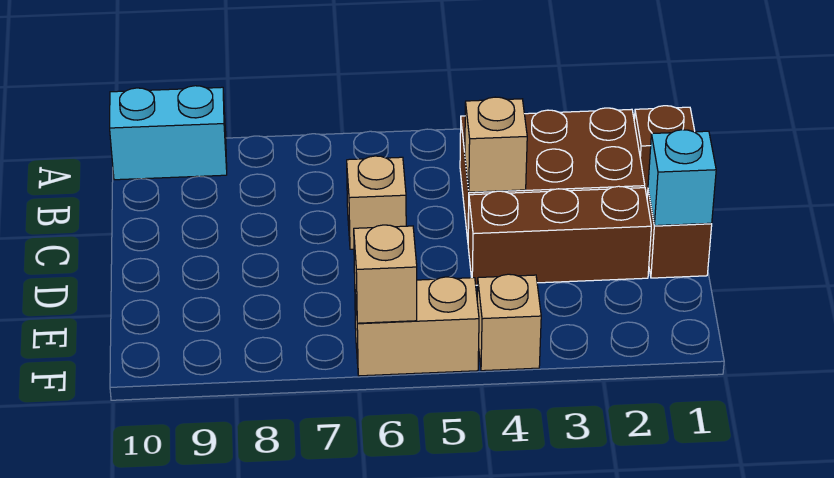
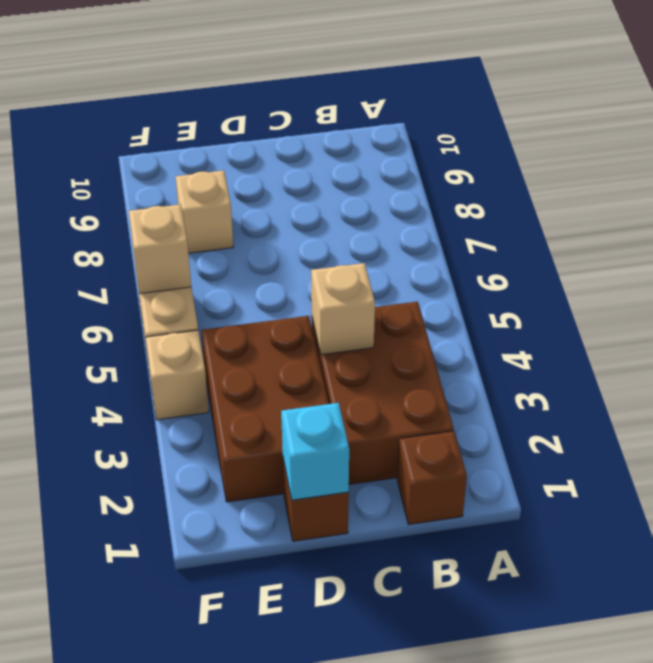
cyan brick A9:A10 level 1 -> none
tan brick C6 level 1 -> tan brick E8 level 1
brown brick D2:D4 level 1 -> brown brick D2:E4 level 1

